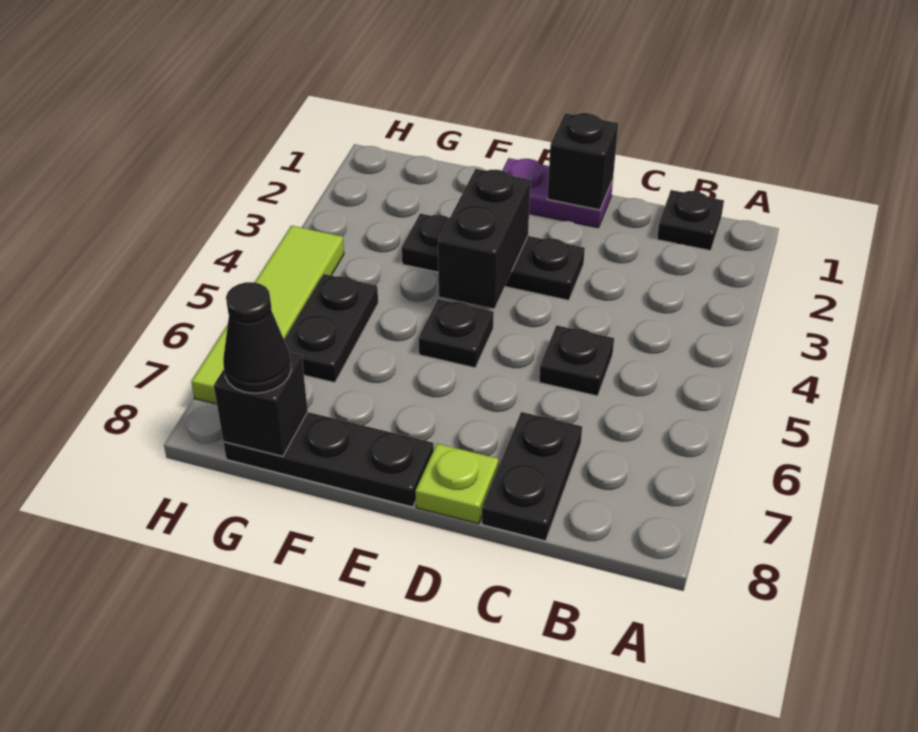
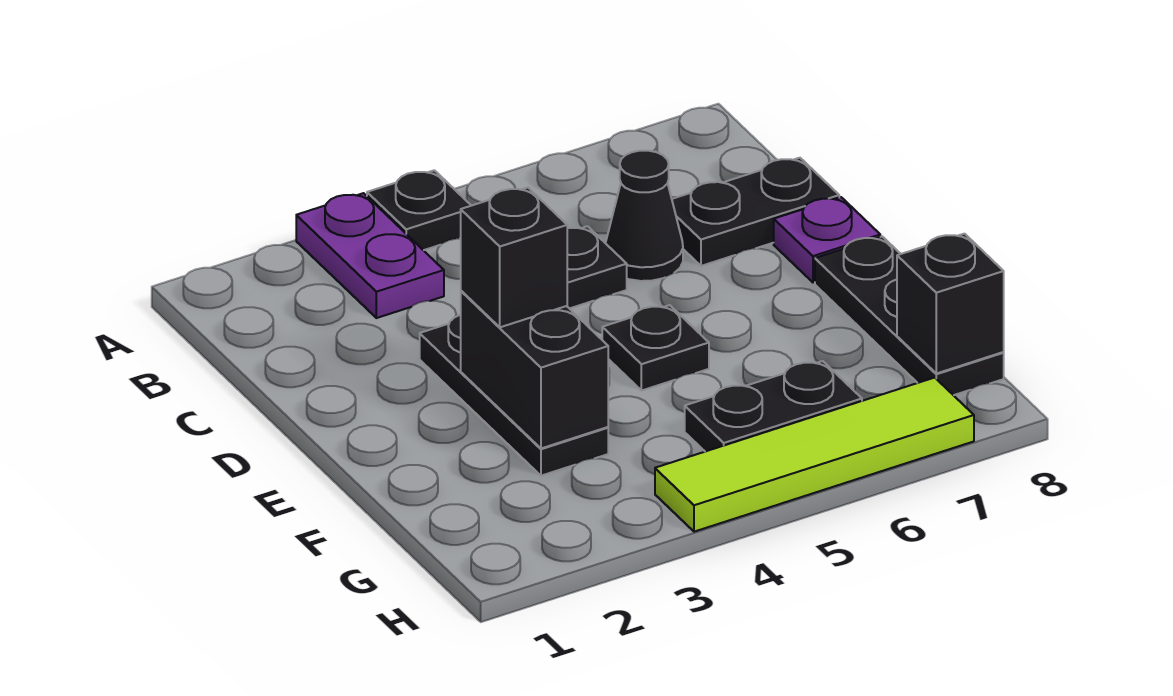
black plate B1 level 1 -> black plate A4 level 1
purple plate D1:E1 level 1 -> purple plate A3:B3 level 1
black brick D1 level 2 -> black brick E3 level 3
lime plate D8 level 1 -> purple plate D8 level 1
black brick E3:E4 level 2 -> black brick E3:F3 level 2
black cone G8 level 3 -> black cone C6 level 1

